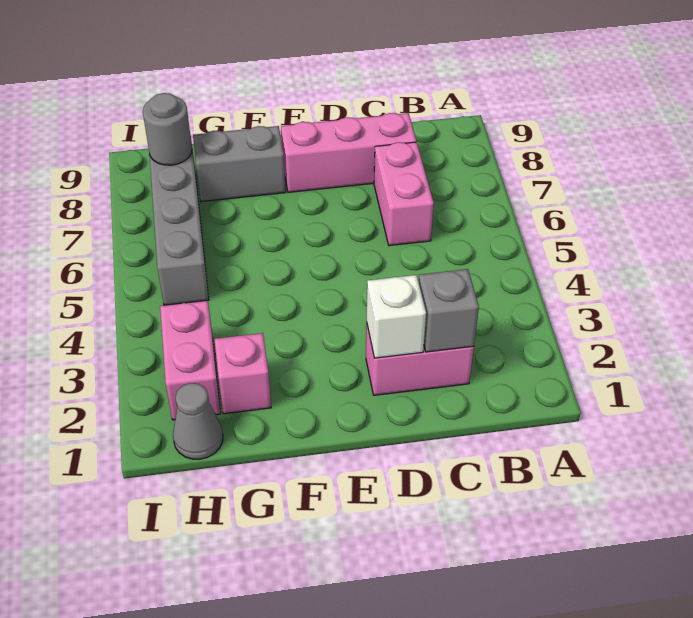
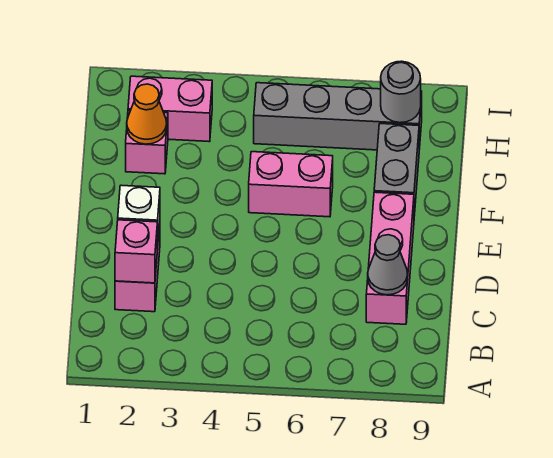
grey brick C2 level 2 -> pink brick C2 level 2
pink brick C6:C7 level 1 -> pink brick F5:F6 level 1
none -> orange cone G2 level 2
grey cone H1 level 1 -> grey cone C8 level 2

